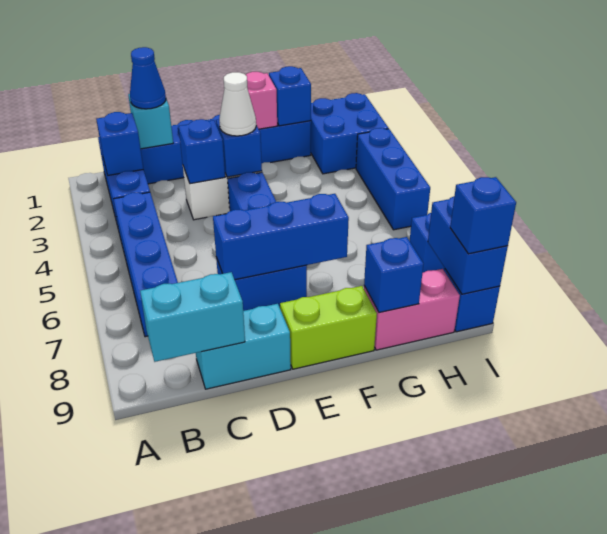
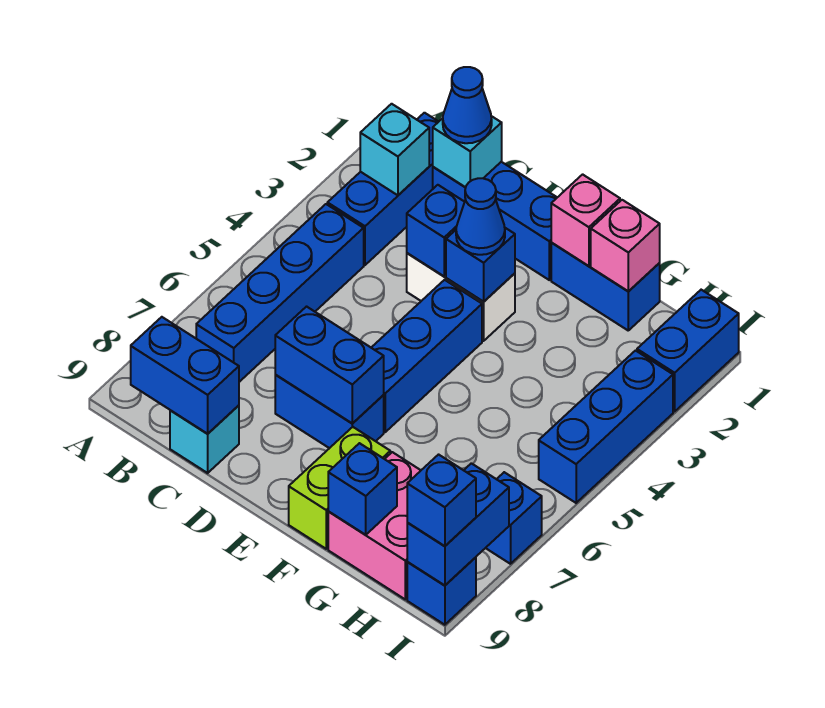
blue brick B2 level 2 -> cyan brick B2 level 2
cyan brick B9:C9 level 2 -> blue brick B9:C9 level 2
cyan brick C9:D9 level 1 -> cyan brick C9 level 1
blue brick D7:F7 level 2 -> blue brick D7:E7 level 2
white cone E3 level 3 -> blue cone E3 level 3
lime brick E9:F9 level 1 -> lime brick F8:F9 level 1
blue brick G1 level 2 -> pink brick G1 level 2
pink brick G9:H9 level 1 -> pink brick G8:H9 level 1
blue brick H1:I2 level 1 -> blue brick I1:I2 level 1

